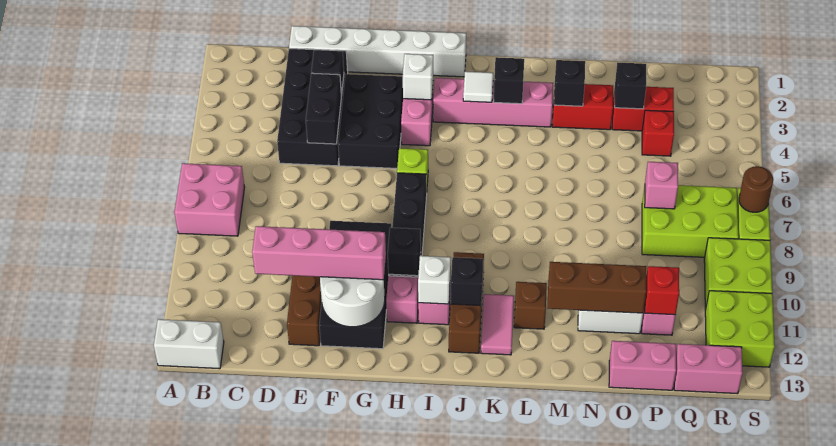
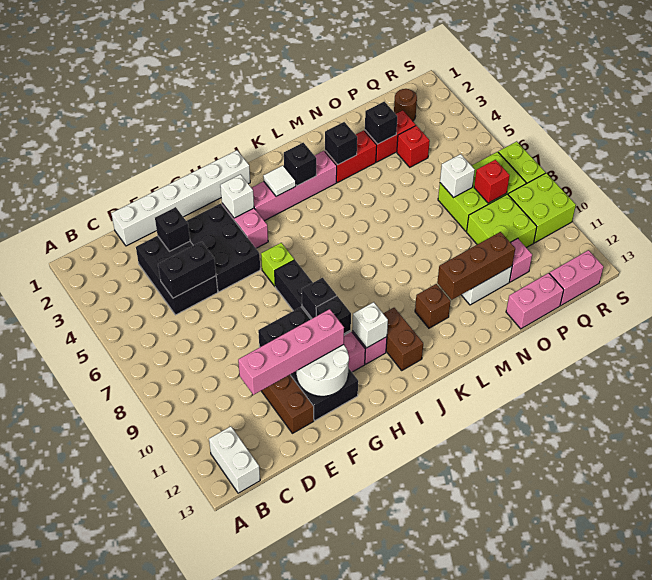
pink brick A7:B8 level 1 -> none
white brick A13:B13 level 1 -> white brick B12:B13 level 1
black brick D2:E5 level 1 -> black brick D3:E5 level 1
black brick E4:E5 level 2 -> black brick D5:E5 level 2
brown brick J10:J12 level 1 -> brown brick J11:J12 level 1
black brick J11 level 2 -> black brick H9 level 2
pink tile K11:K12 level 1 -> none
pink brick P7 level 2 -> white brick P7 level 2
red brick P11 level 2 -> red brick Q8 level 2
lime brick R11:S12 level 1 -> lime brick P9:Q10 level 1
brown round brick S7 level 2 -> brown round brick Q2 level 1

